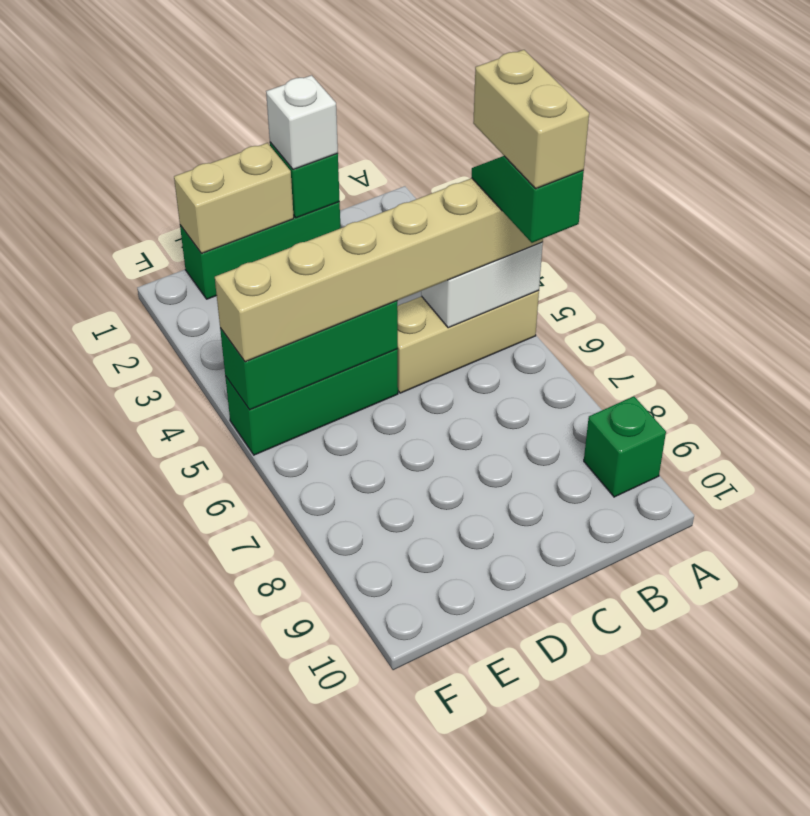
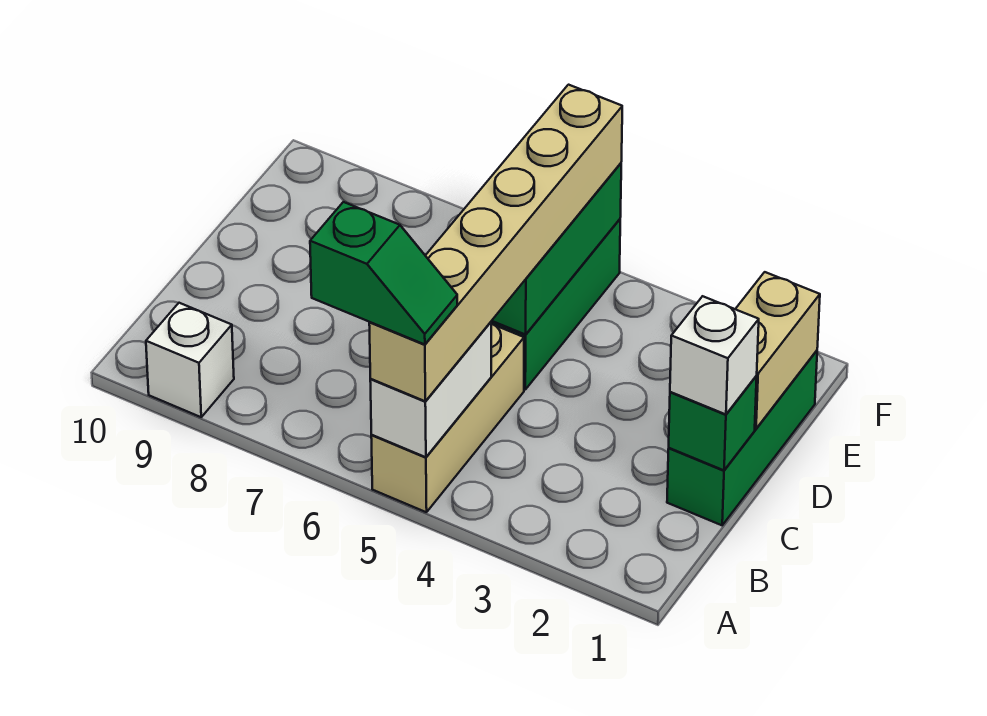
tan brick A5:A6 level 5 -> none
green brick A9 level 1 -> white brick A9 level 1

